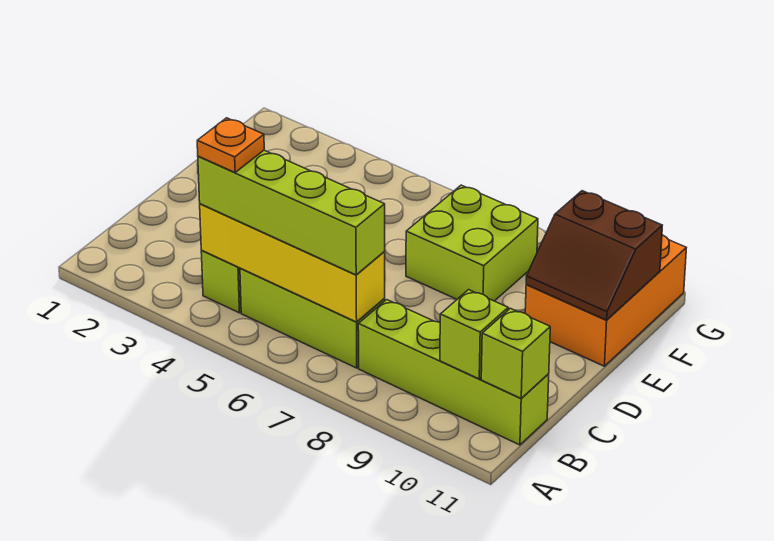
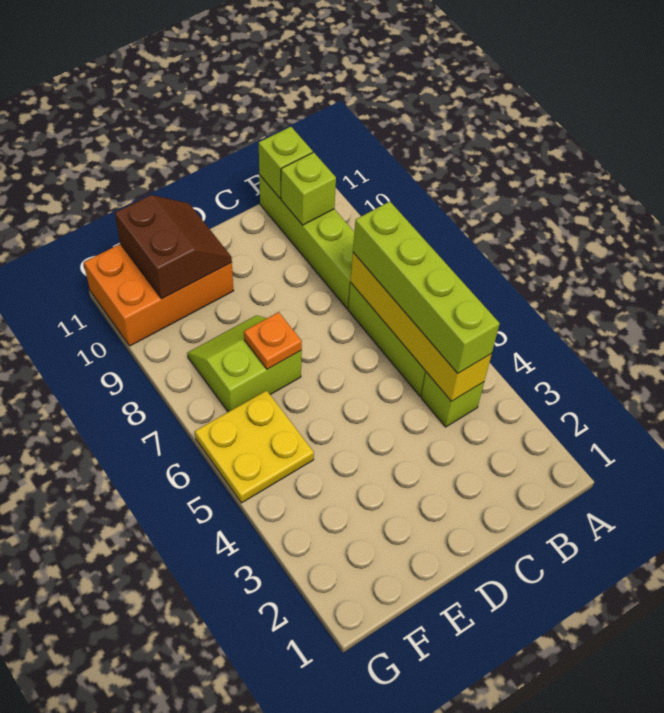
orange plate B4 level 4 -> orange plate E7 level 2
lime brick E7:F8 level 1 -> lime slope E7:F8 level 1 top 7
none -> yellow plate F5:G6 level 1

